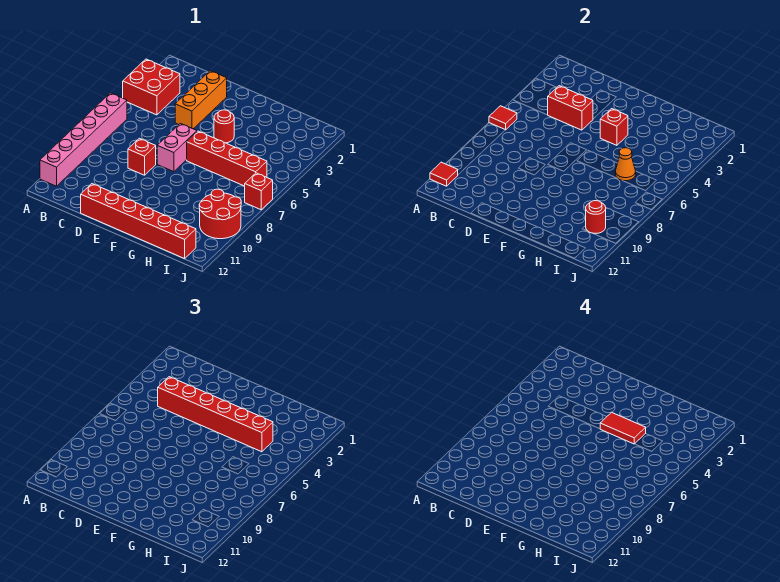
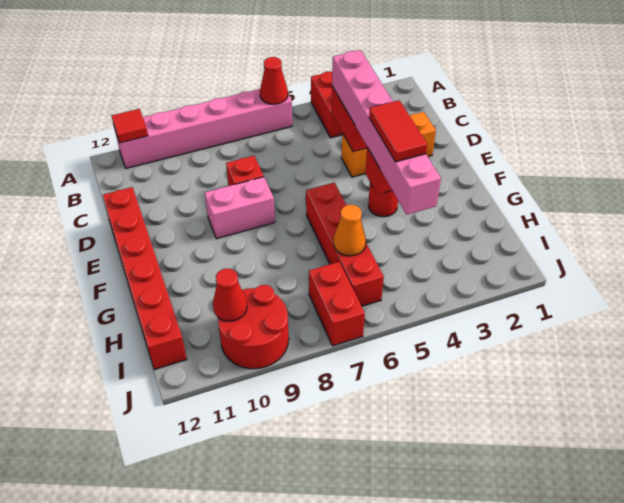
red tile A6 level 2 -> red cone A6 level 2
red brick C4:H4 level 3 -> pink brick C4:H4 level 3
pink brick E6:E7 level 1 -> pink brick E8:E9 level 1
red round brick I10 level 2 -> red cone I10 level 2
red brick J7 level 1 -> red brick I7:J7 level 1

